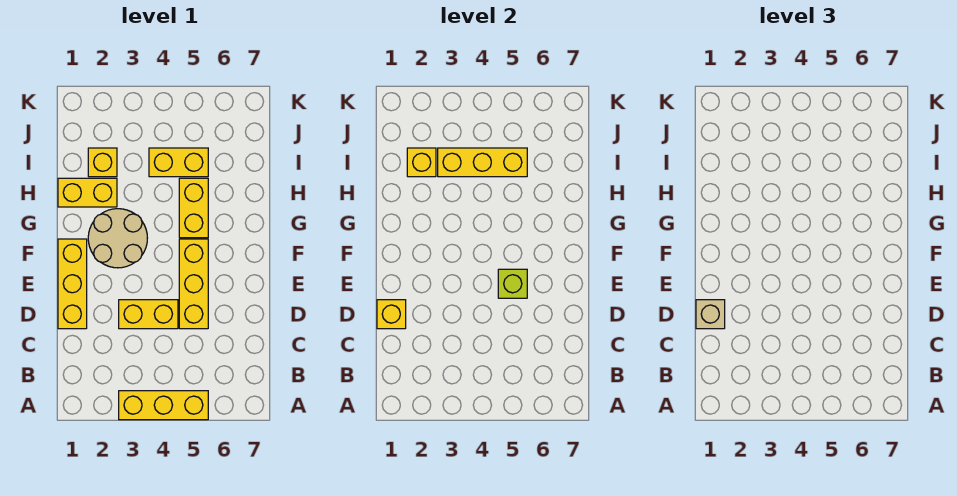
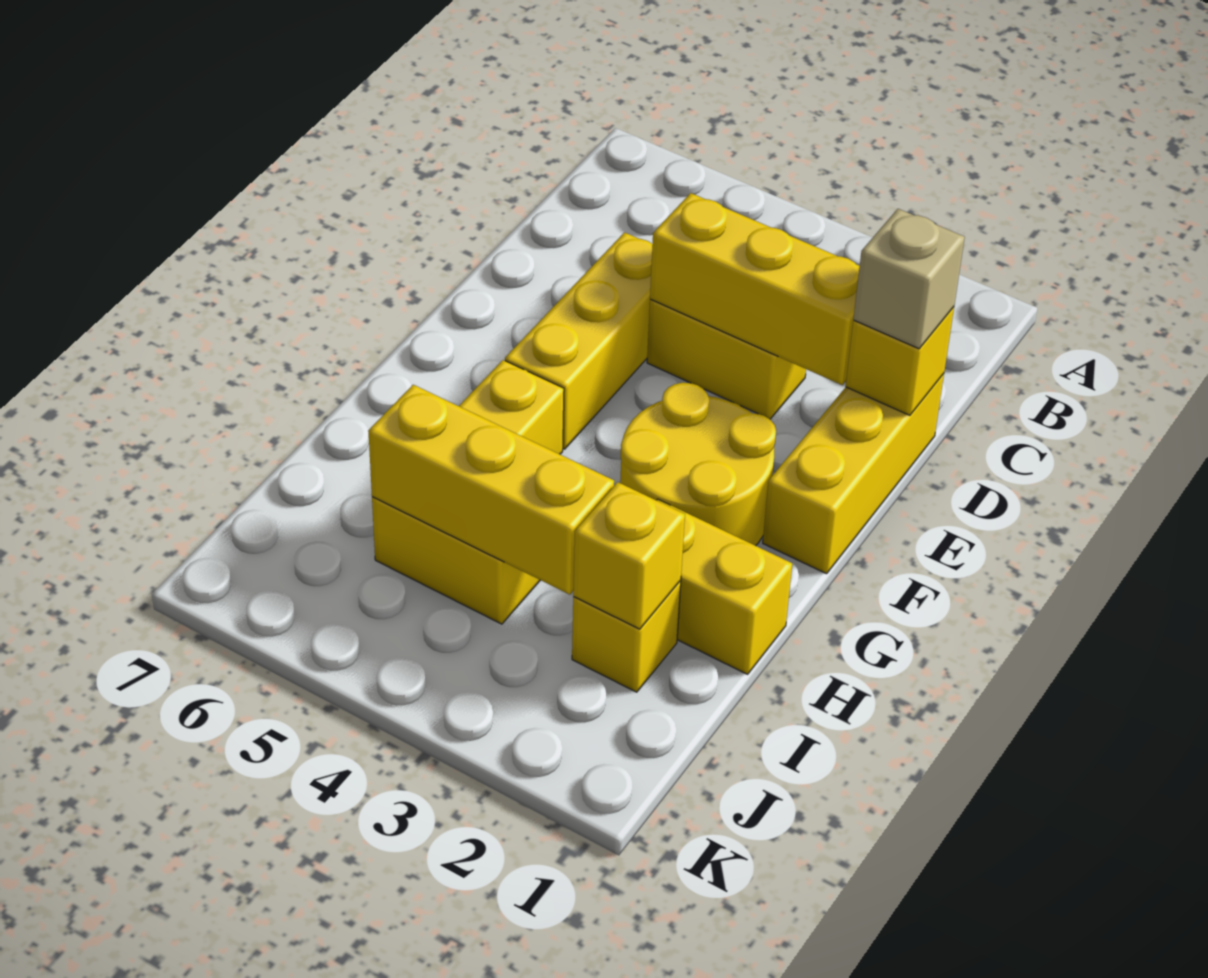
yellow brick A3:A5 level 1 -> yellow brick D2:D4 level 2
lime brick E5 level 2 -> none
tan round brick F2:G3 level 1 -> yellow round brick F2:G3 level 1

